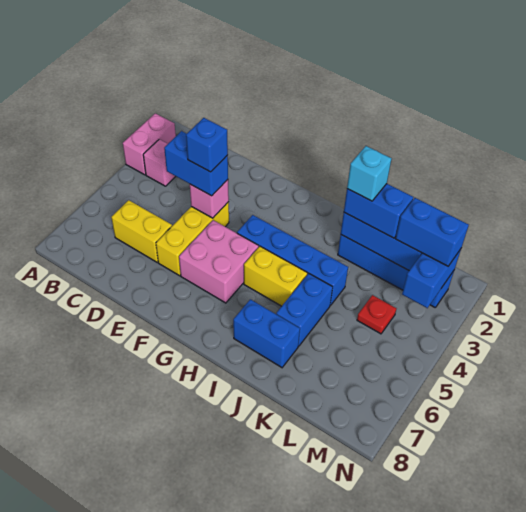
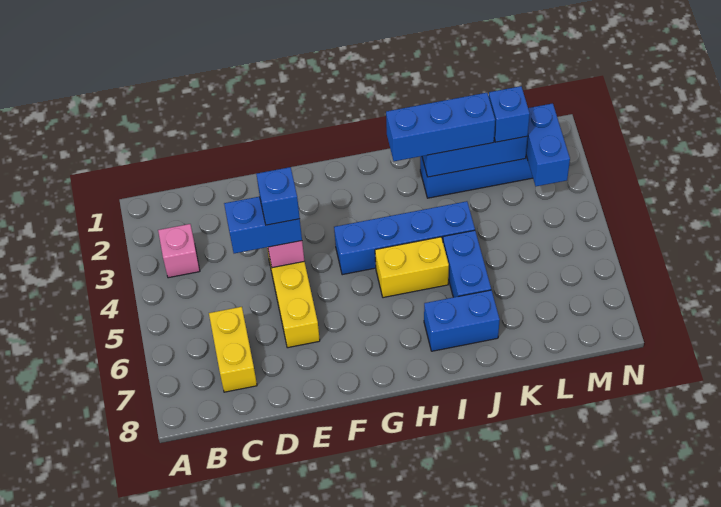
pink brick A2:A3 level 1 -> none
yellow brick C6:D6 level 1 -> yellow brick C6:C7 level 1
pink brick F5:G6 level 1 -> none
blue brick J2:K2 level 3 -> blue brick I2:K2 level 3
cyan brick J2 level 4 -> none
blue brick L2:M2 level 3 -> blue brick L2 level 3
red plate L4 level 1 -> none

